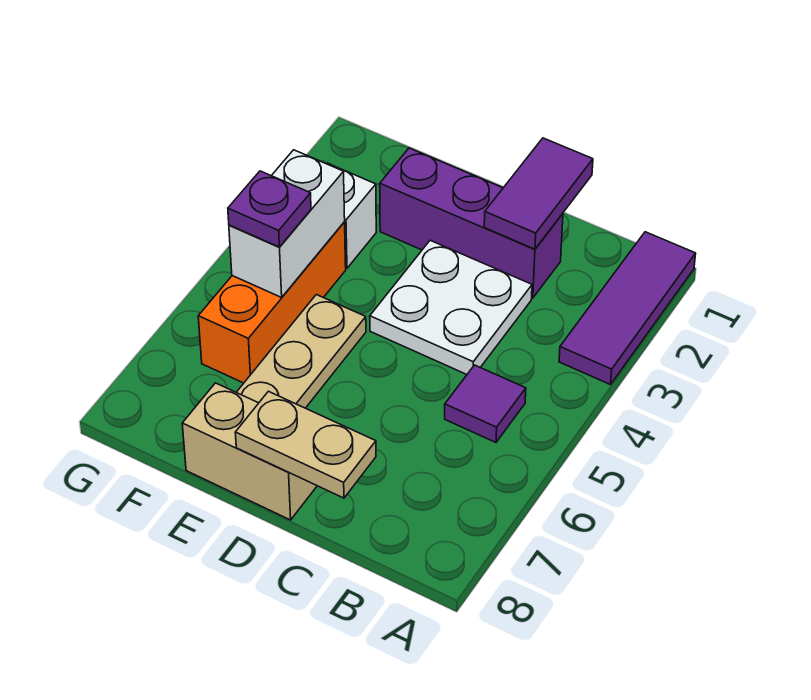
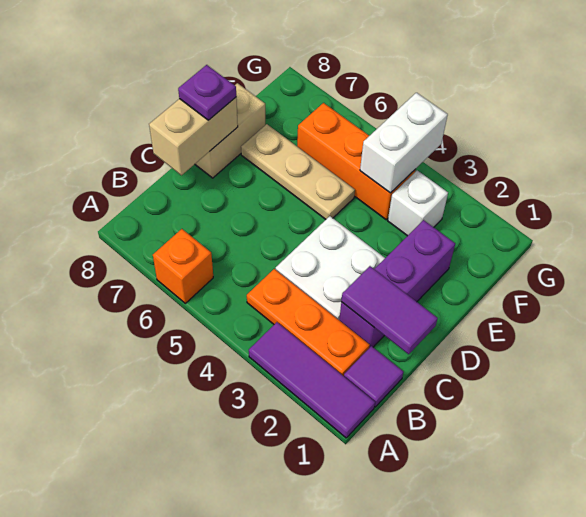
none -> orange brick A6 level 1
none -> orange plate B2:B4 level 1
purple tile B5 level 1 -> purple tile B1 level 1
tan plate C8:D8 level 2 -> tan brick C8:D8 level 2
white brick F4:F5 level 2 -> white brick F4:G4 level 2
purple plate F5 level 3 -> purple plate D8 level 3

